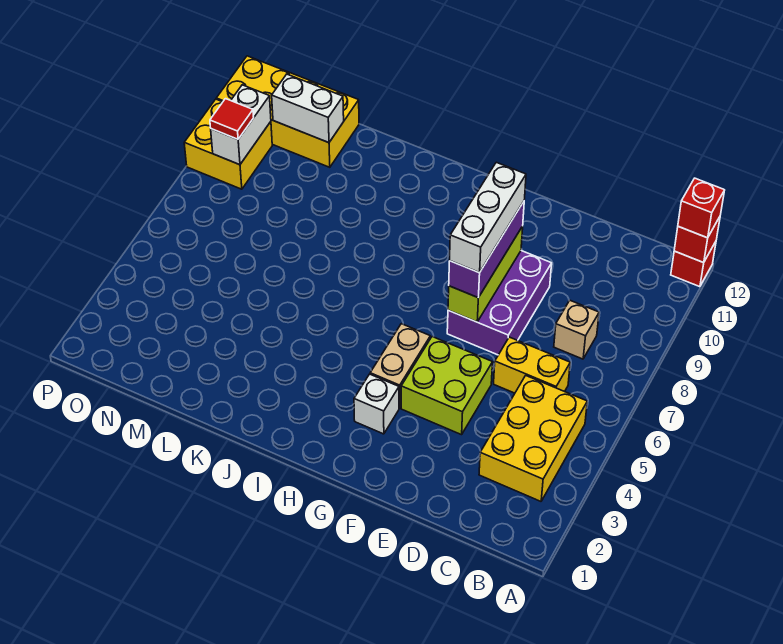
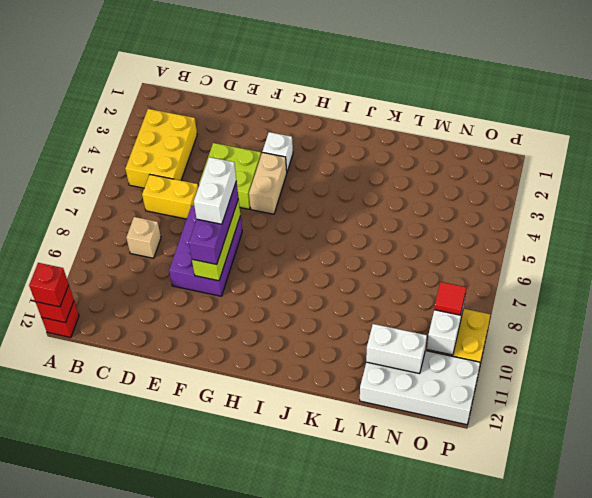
white brick F7:F9 level 4 -> white brick F7:F8 level 4
yellow brick M11:P12 level 1 -> white brick M11:P12 level 1

